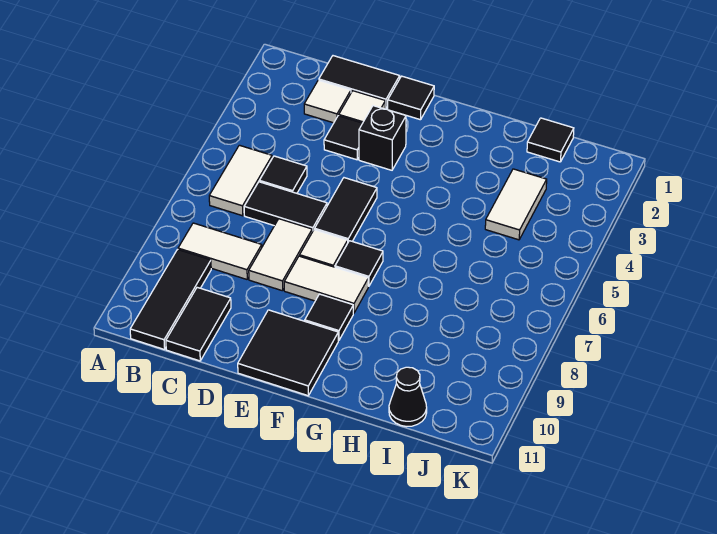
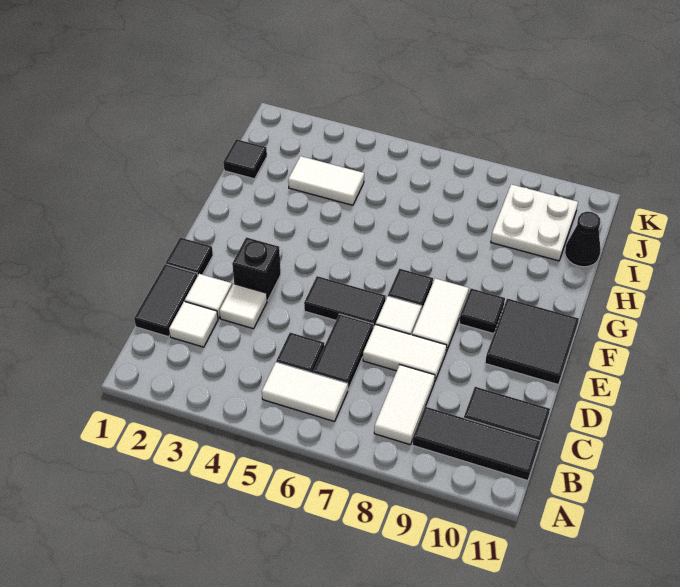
black tile D3 level 1 -> white tile D3 level 1
none -> white plate I9:J10 level 1

